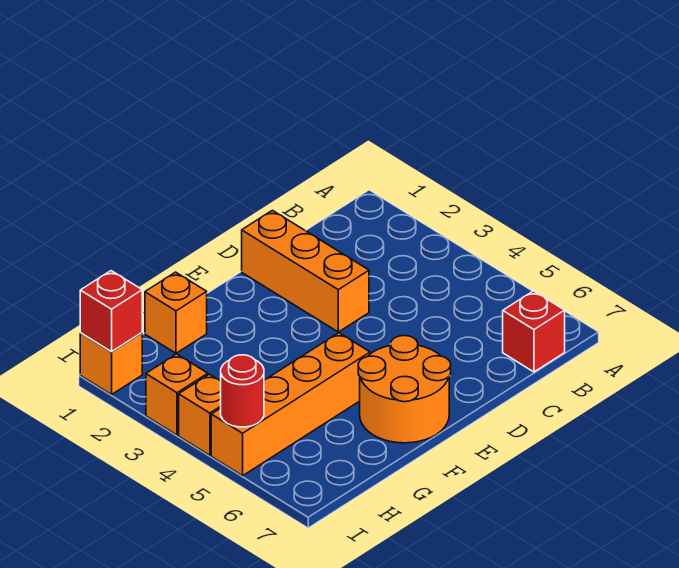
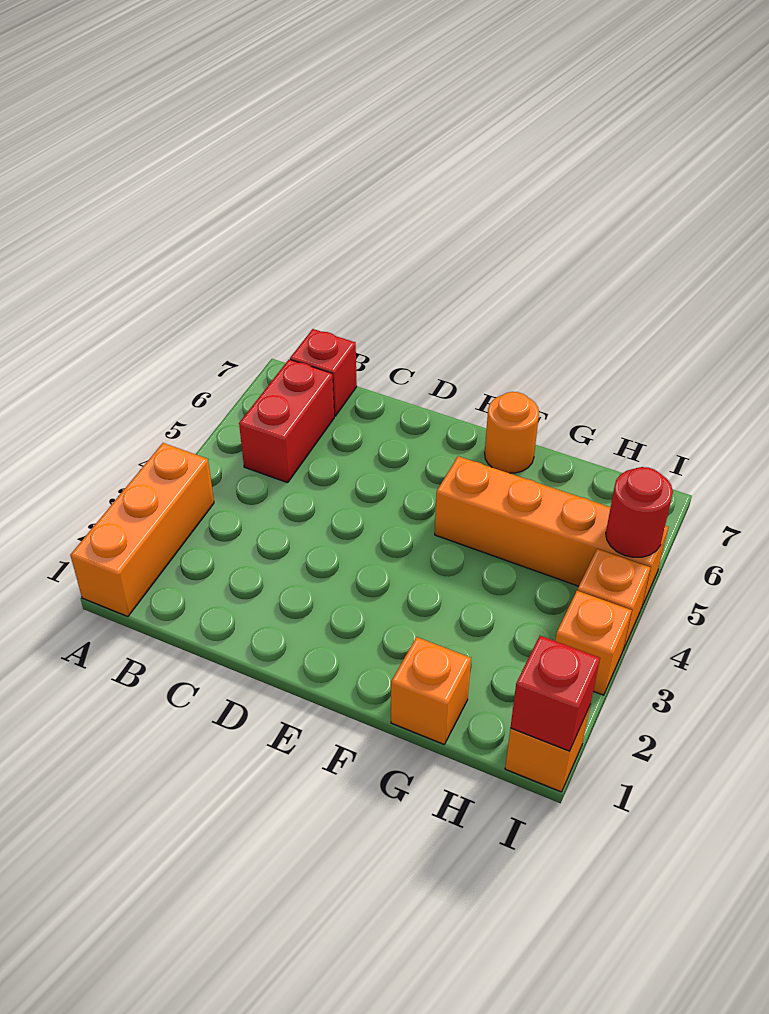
none -> red brick B5:B6 level 1
orange brick D1:D3 level 1 -> orange brick A1:A3 level 1
orange round brick E6:F7 level 1 -> orange round brick F7 level 1

